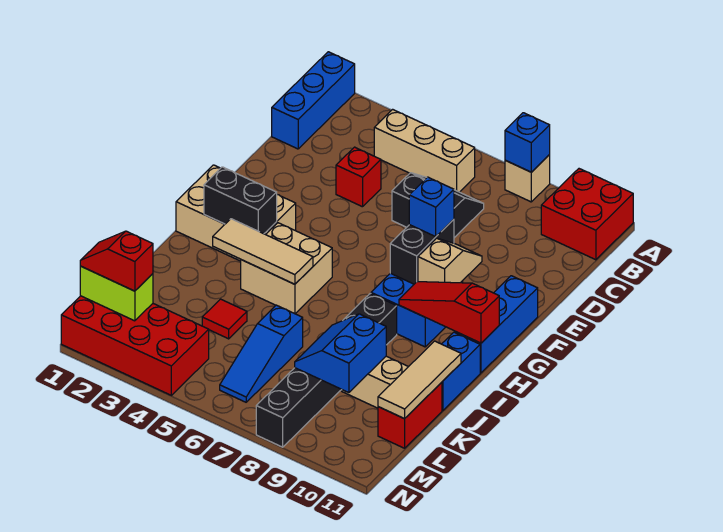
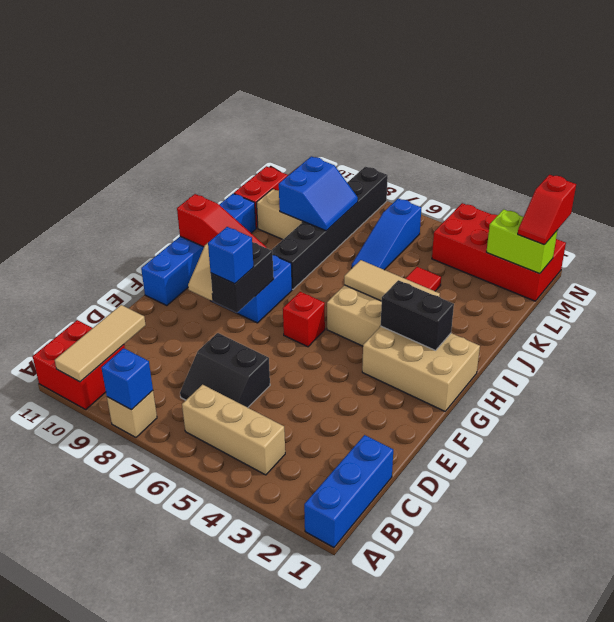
red brick D4 level 1 -> red brick G6 level 1
tan tile J11:L11 level 2 -> tan tile A10:C10 level 2
blue slope K6:M6 level 1 top K -> blue slope K6:M6 level 1 top M
red slope M1:M2 level 3 top 2 -> red slope M1:N1 level 3 top N

